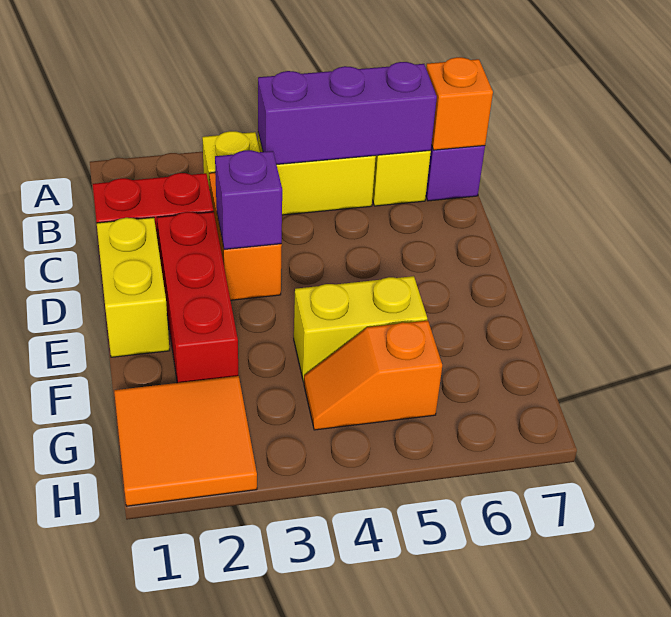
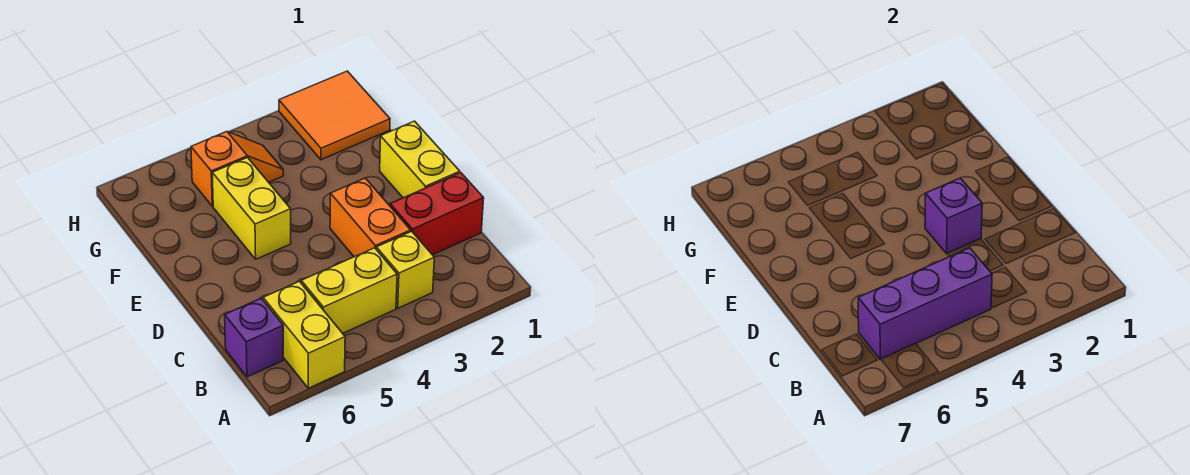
orange brick B7 level 2 -> none
red brick D2:F2 level 1 -> none
yellow brick F4:F5 level 1 -> yellow brick E5:F5 level 1

